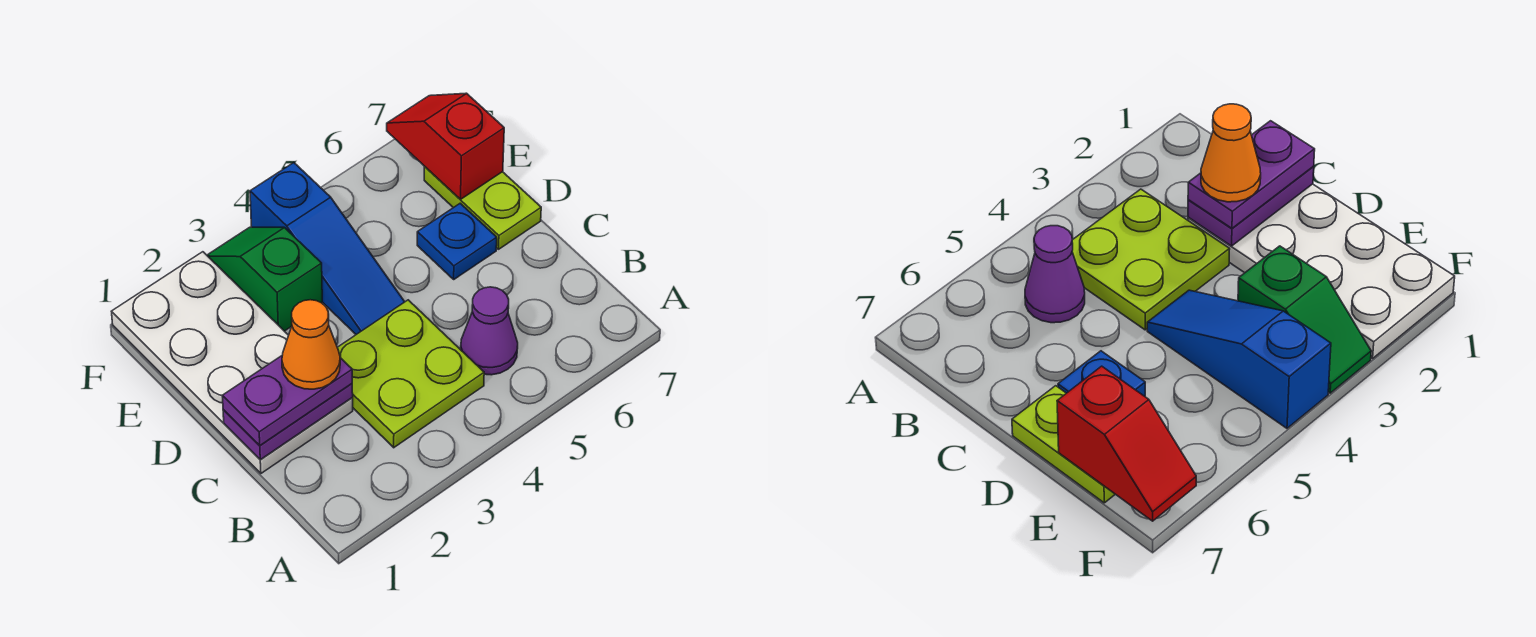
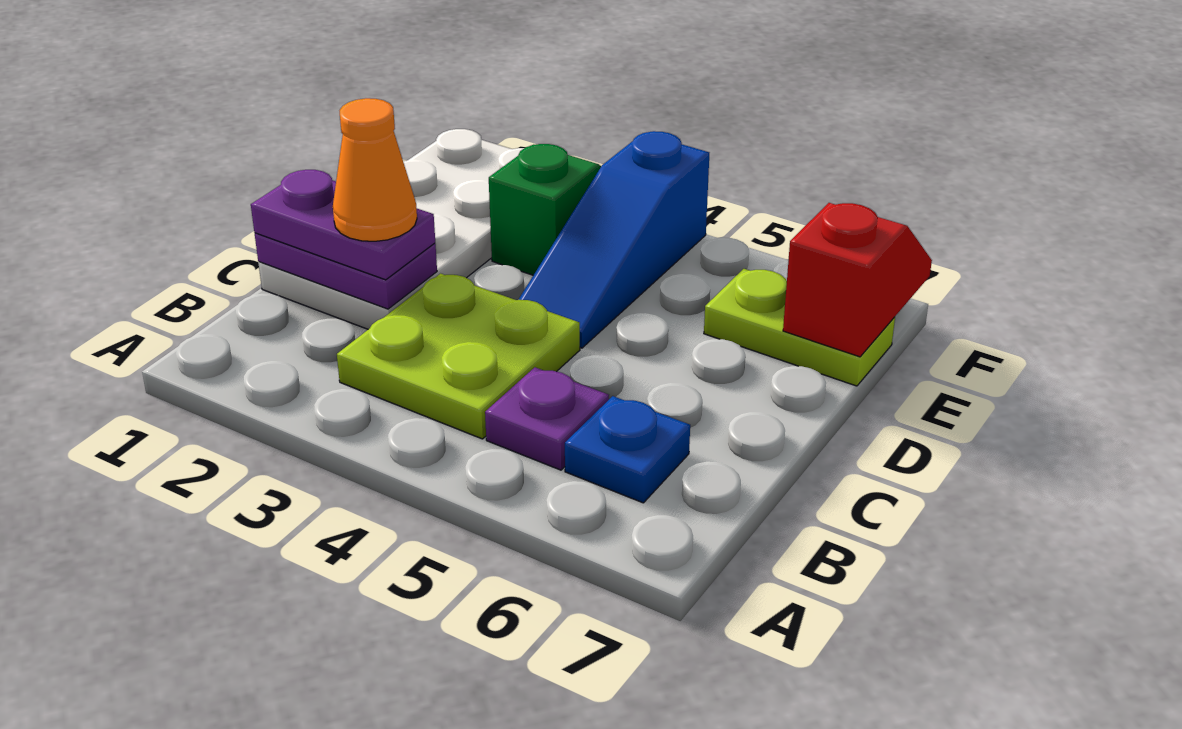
purple cone B5 level 1 -> purple plate B5 level 1
blue plate D6 level 1 -> blue plate B6 level 1
lime plate D7:E7 level 1 -> lime plate E6:E7 level 1

